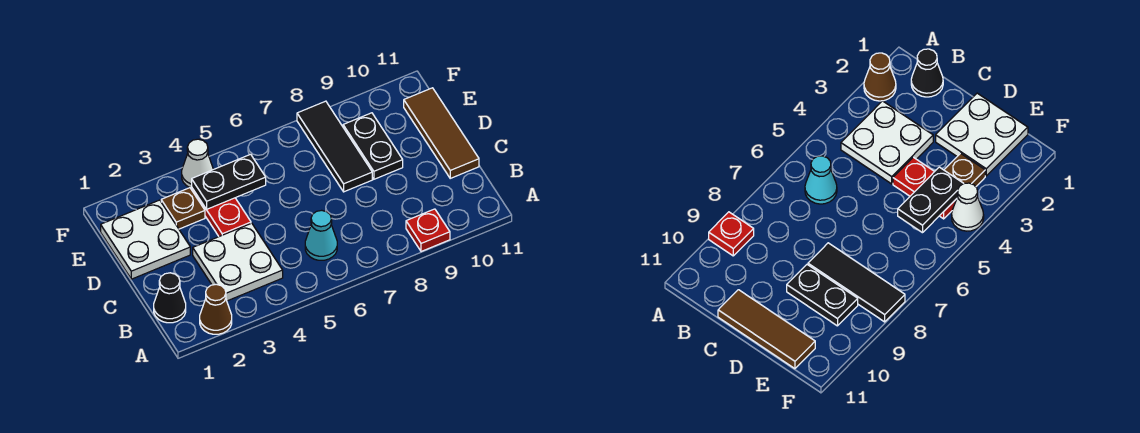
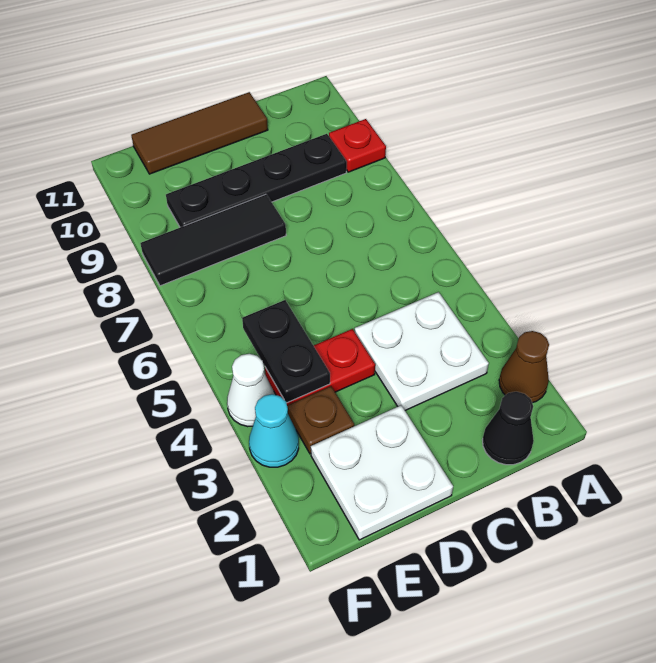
cyan cone B6 level 1 -> cyan cone F3 level 1
black plate D9:E9 level 1 -> black plate B9:E9 level 1

